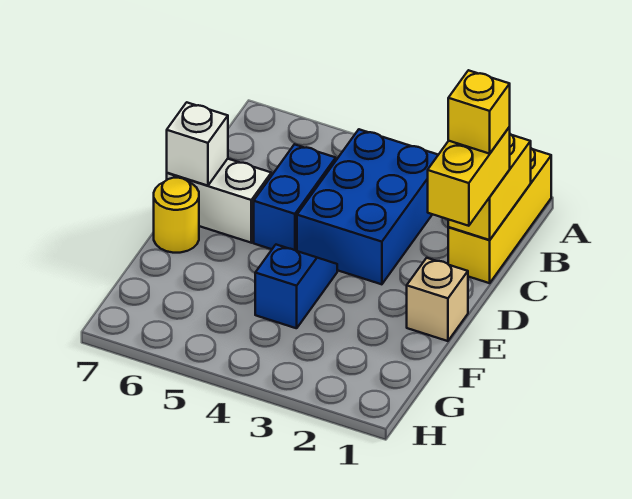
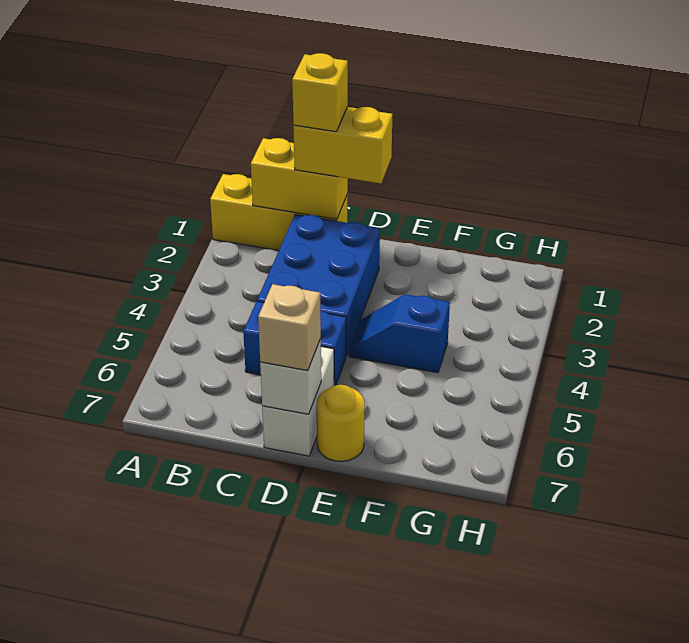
blue brick B3:D4 level 1 -> blue brick C2:D4 level 1
tan brick E1 level 1 -> tan brick D7 level 3

